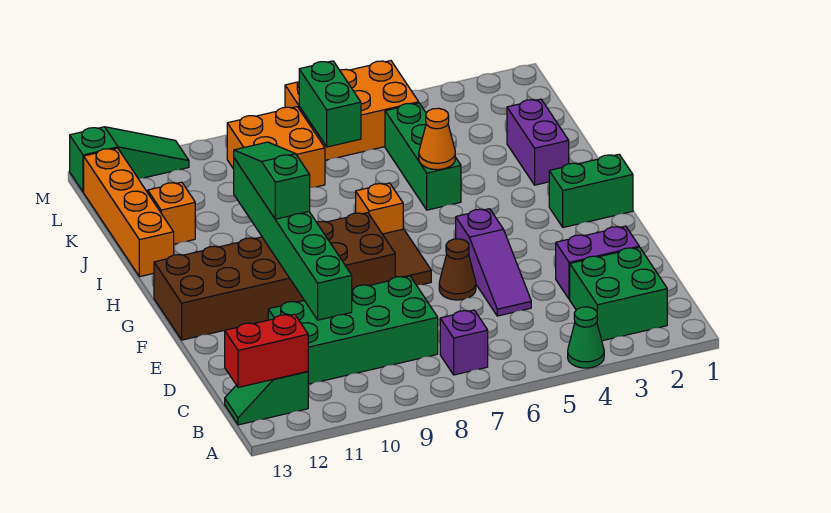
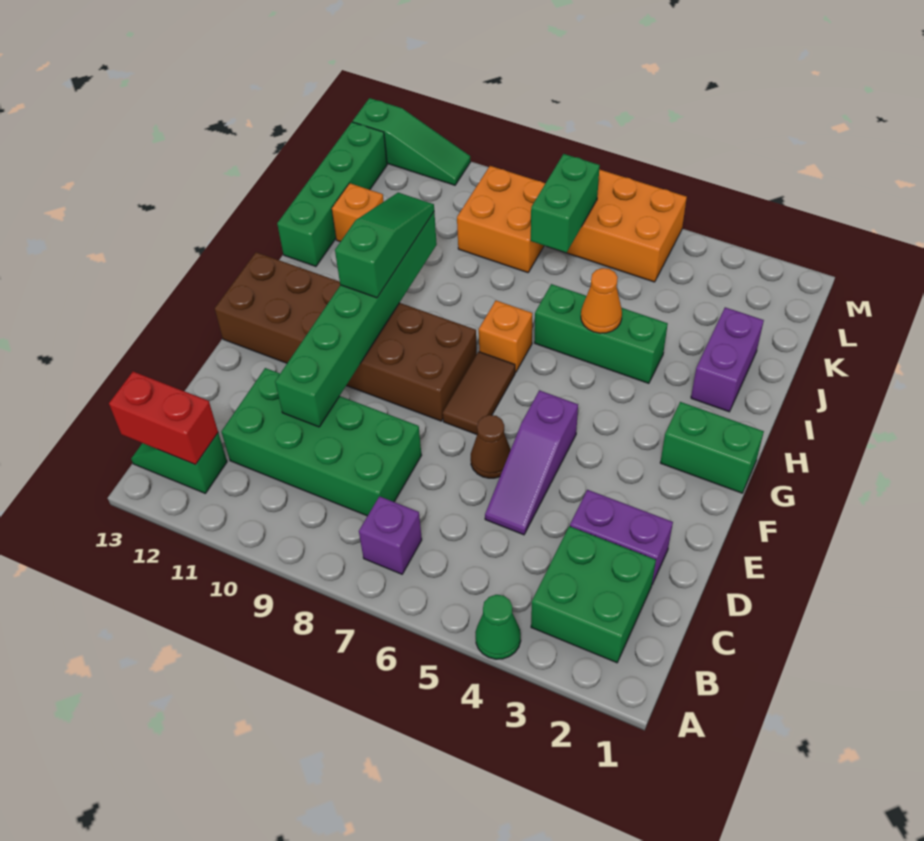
green brick I5:K5 level 1 -> green brick I4:I6 level 1
orange brick I13:L13 level 1 -> green brick I13:L13 level 1

